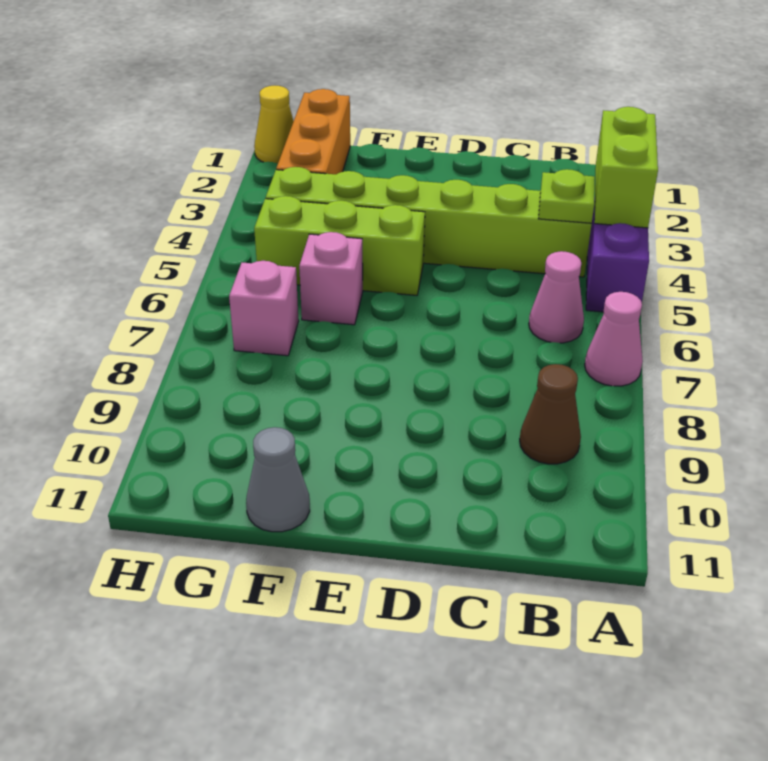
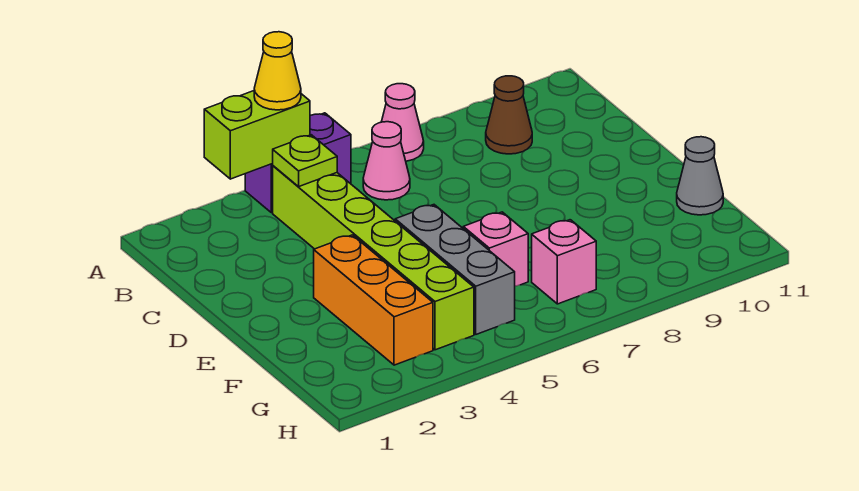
lime brick E5:G5 level 1 -> grey brick E5:G5 level 1
orange brick G1:G3 level 1 -> orange brick E3:G3 level 1
yellow cone H1 level 1 -> yellow cone A4 level 3

